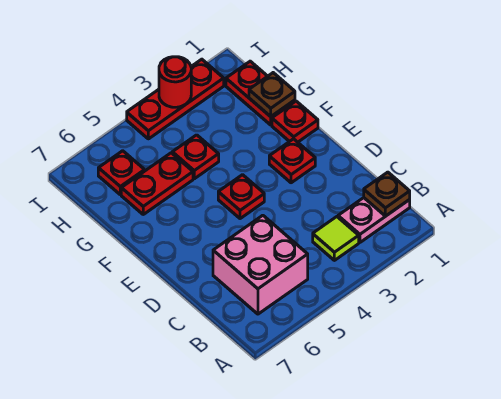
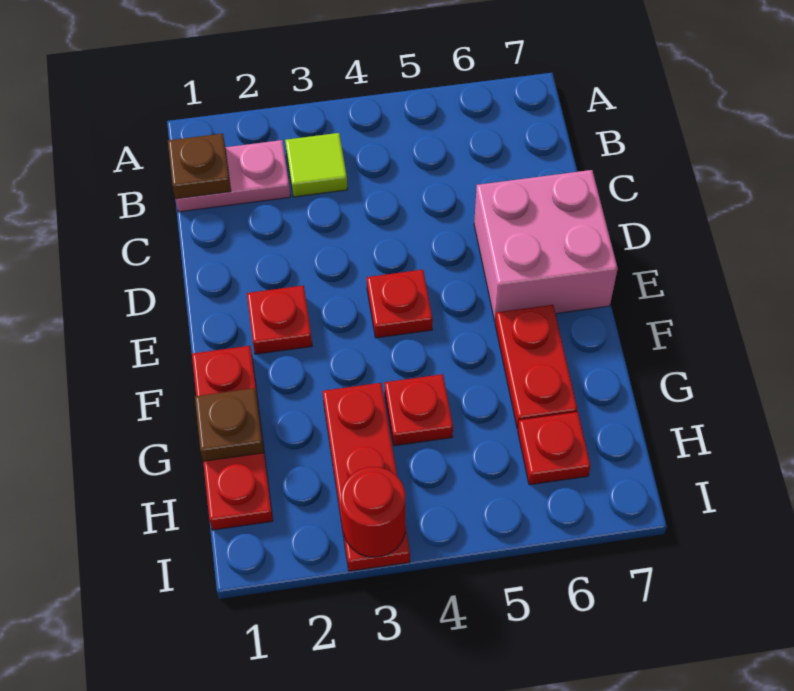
pink brick B5:C6 level 1 -> pink brick D6:E7 level 1
red plate G5:G6 level 1 -> red plate F6:G6 level 1
red plate I2:I4 level 1 -> red plate G3:I3 level 1

